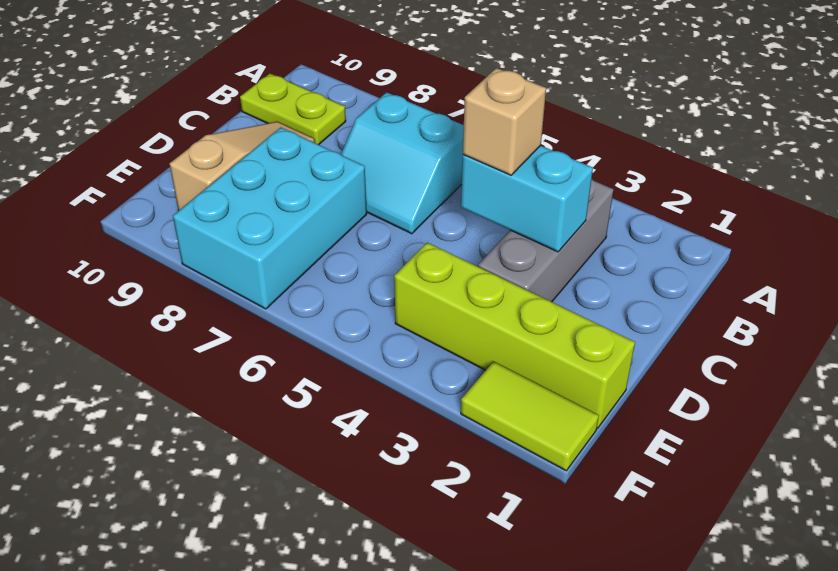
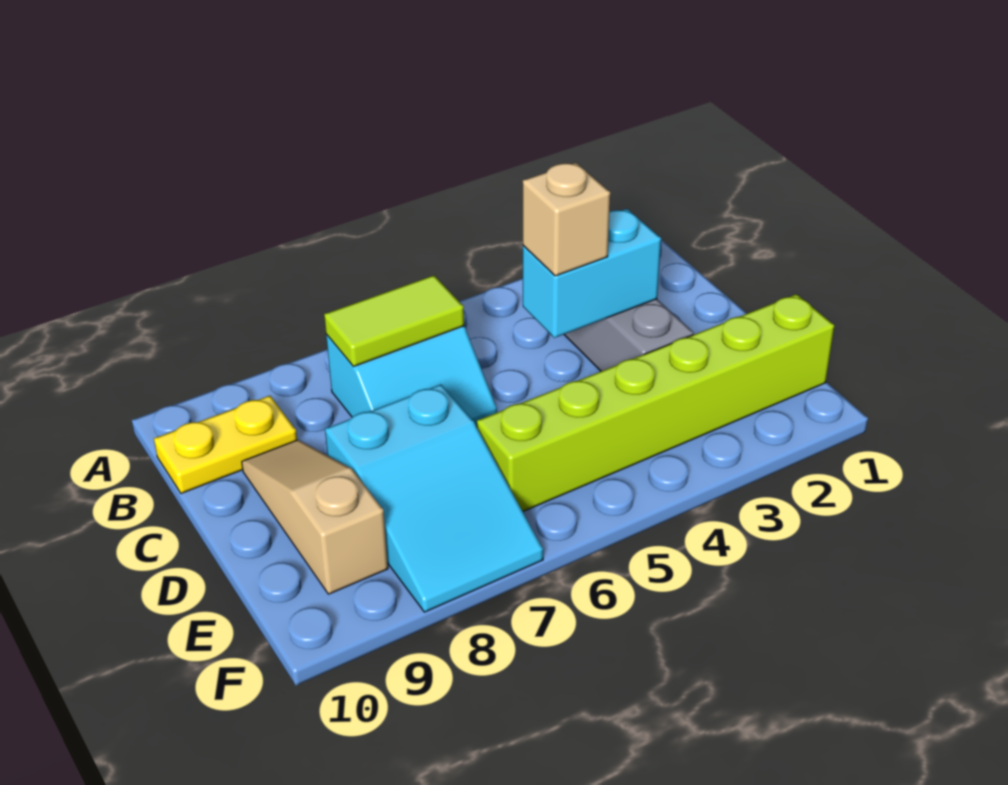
lime plate B9:B10 level 1 -> yellow plate B9:B10 level 1
cyan brick D7:F8 level 1 -> cyan slope D7:F8 level 1 top D
lime brick E1:E4 level 1 -> lime brick E1:E6 level 1
lime tile F1:F2 level 1 -> lime tile B6:B7 level 2

